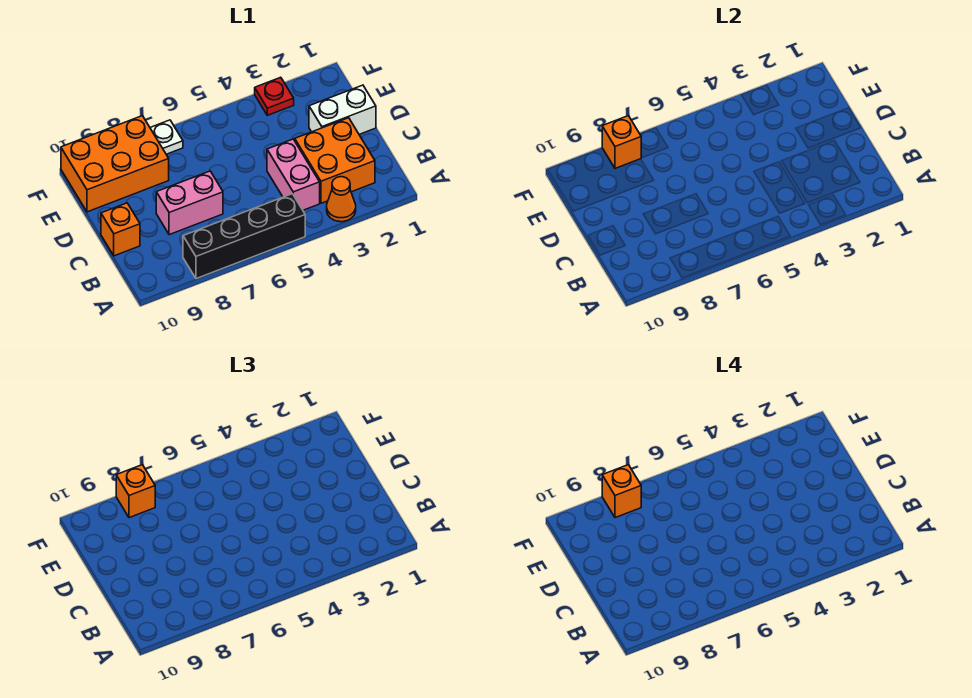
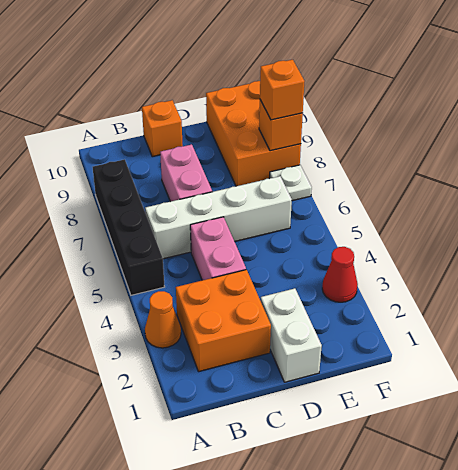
pink brick B4:C4 level 1 -> pink brick C4:C5 level 1
none -> white brick B6:E6 level 1
red plate F3 level 1 -> red cone F3 level 1
orange brick F8 level 4 -> none

